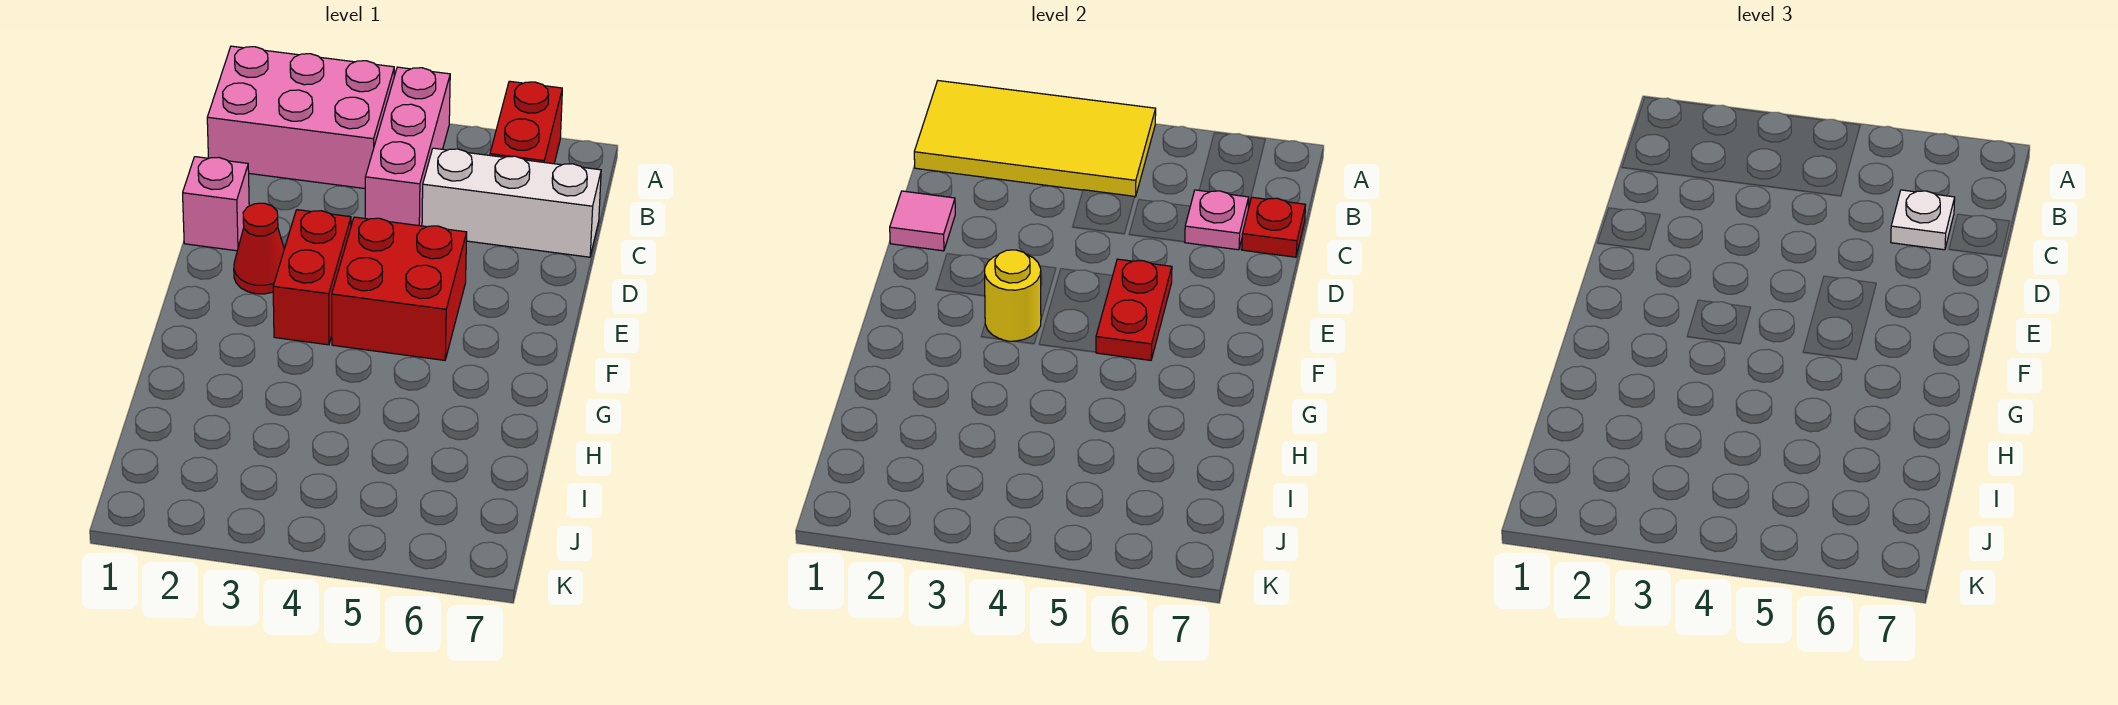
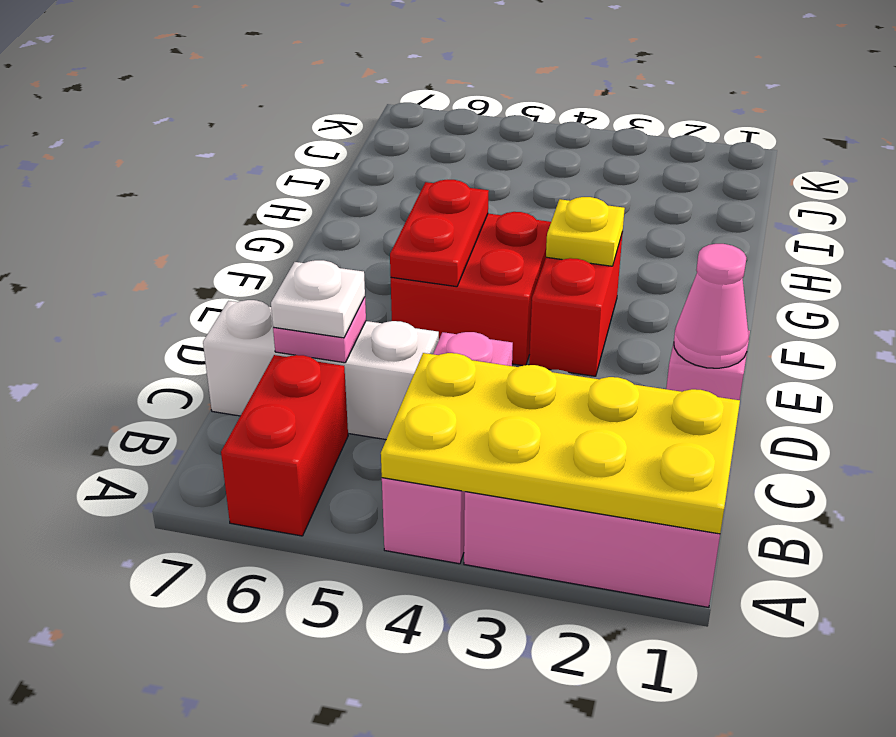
yellow tile A1:B4 level 2 -> yellow plate A1:B4 level 2
red plate C7 level 2 -> none
pink tile D1 level 2 -> pink cone D1 level 2
red cone E2 level 1 -> none
yellow round brick F3 level 2 -> yellow plate F3 level 2

